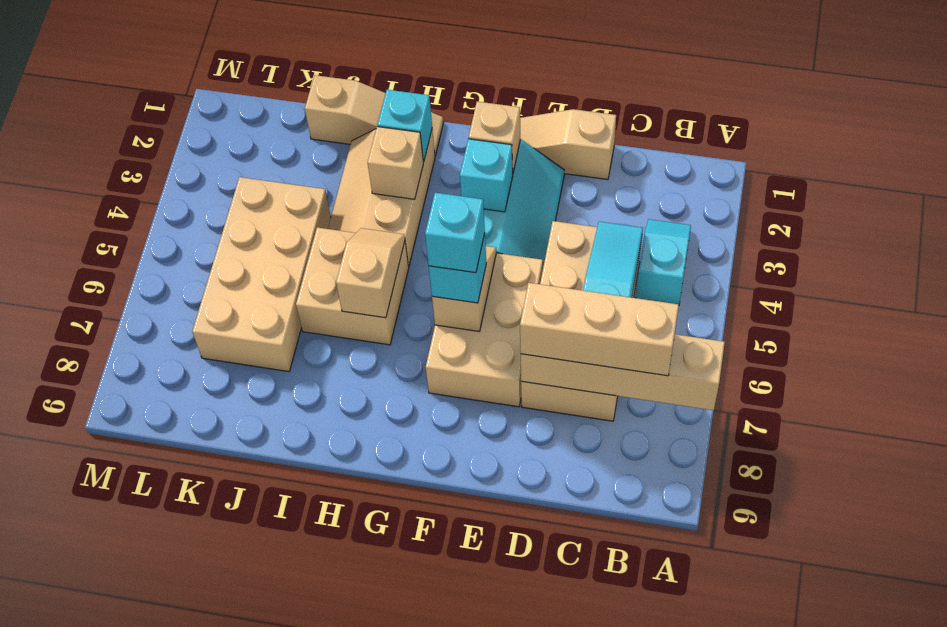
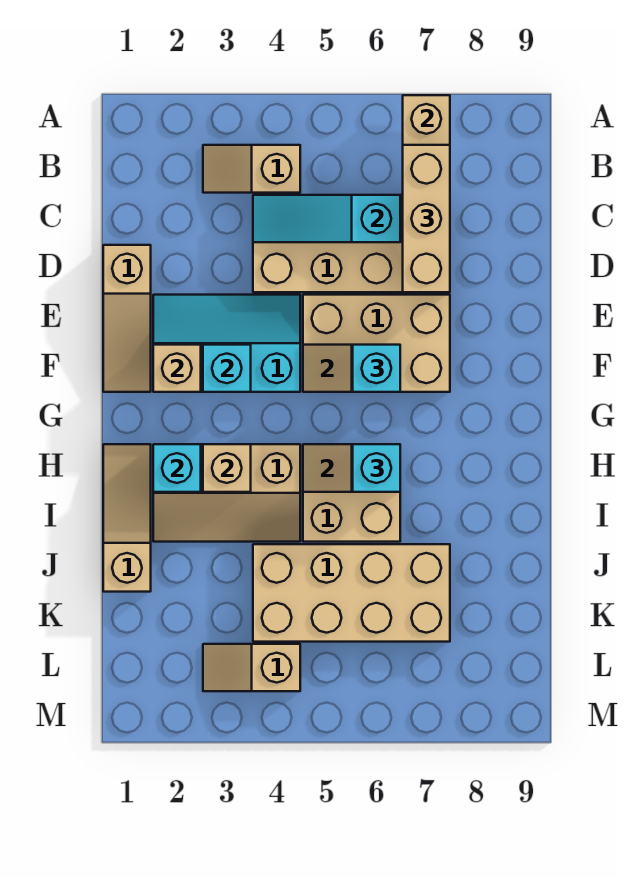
cyan slope B3:B4 level 1 top 4 -> tan slope B3:B4 level 1 top 4
cyan brick F6 level 4 -> cyan brick H6 level 3
none -> tan slope L3:L4 level 1 top 4

